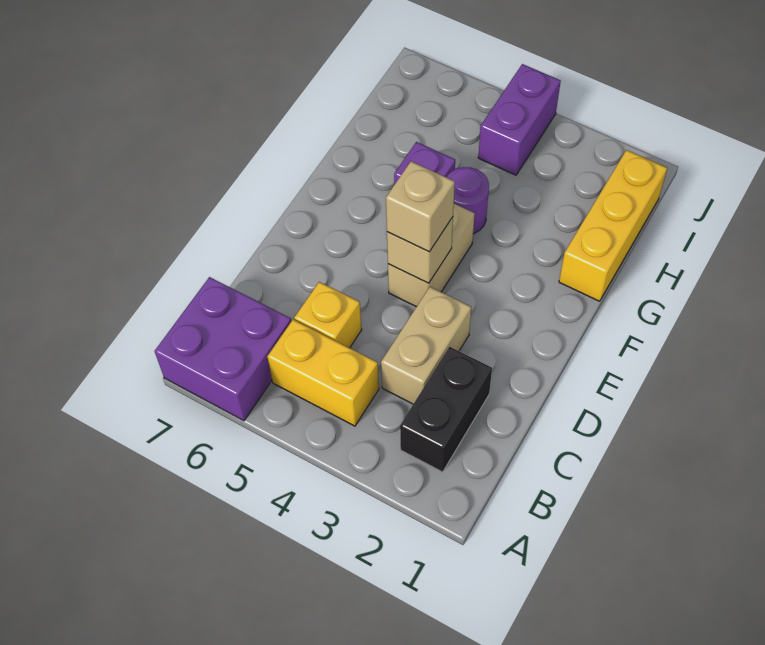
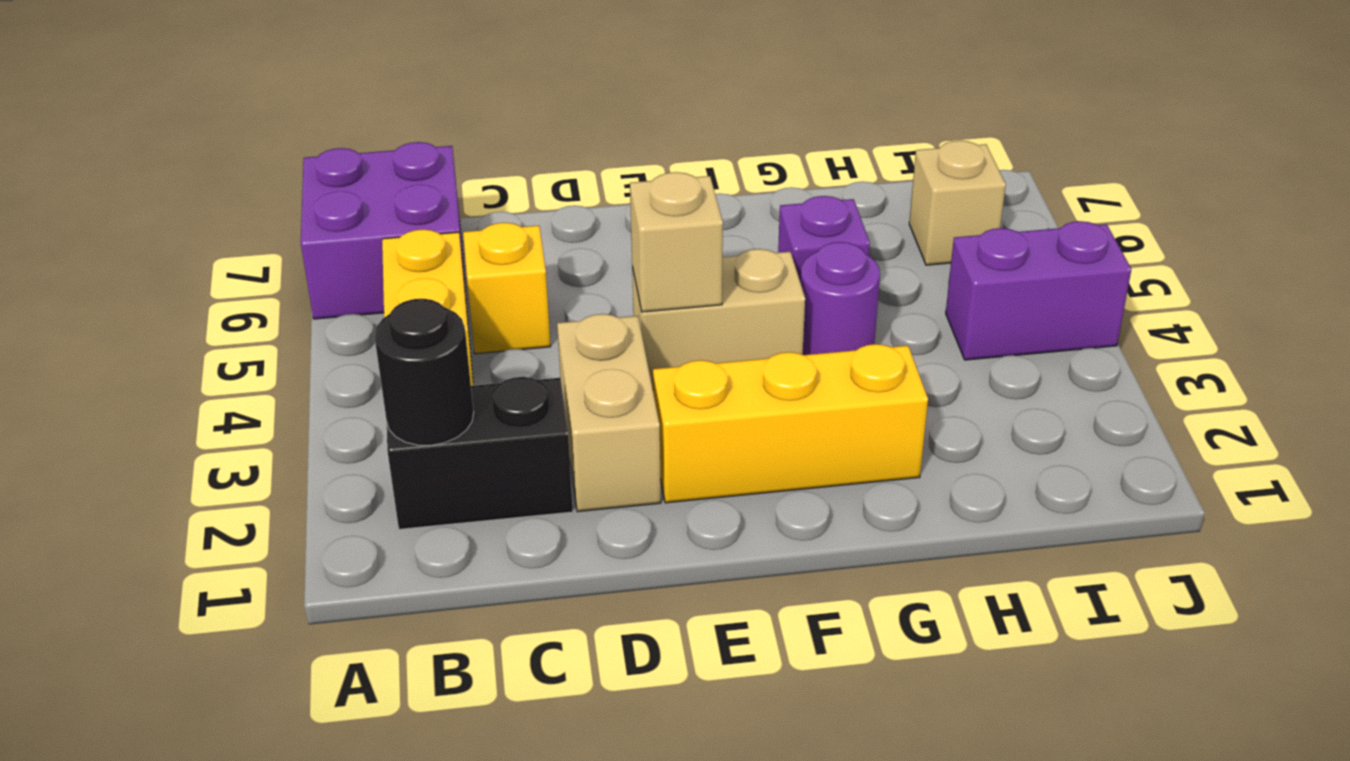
none -> black round brick B2 level 2
tan brick C3:D3 level 1 -> tan brick D2:D3 level 1
tan brick E4 level 3 -> tan brick I6 level 1
yellow brick G1:I1 level 1 -> yellow brick E2:G2 level 1

